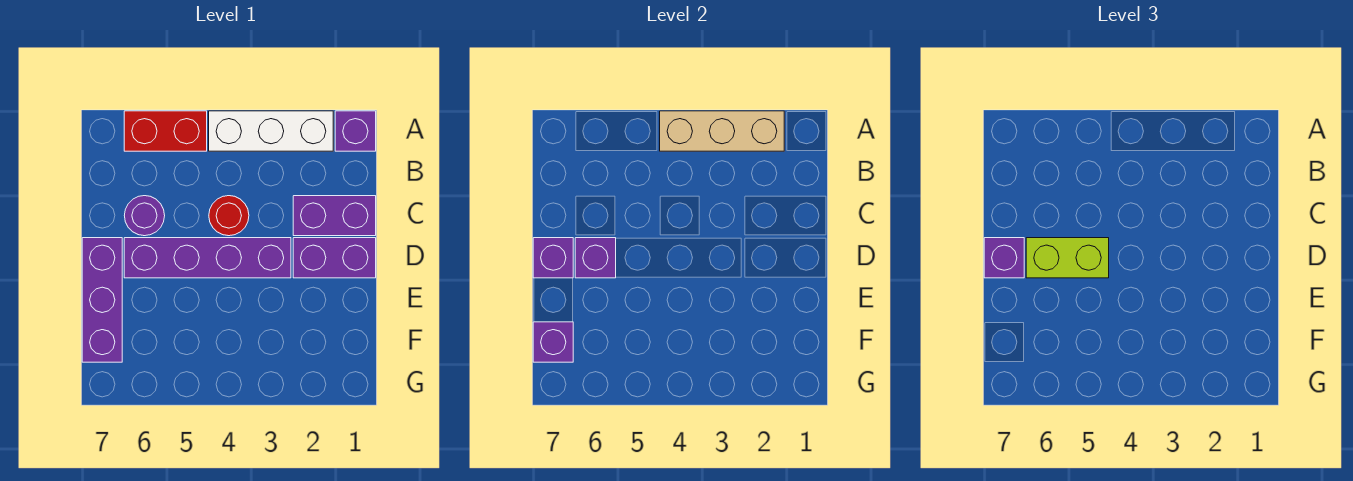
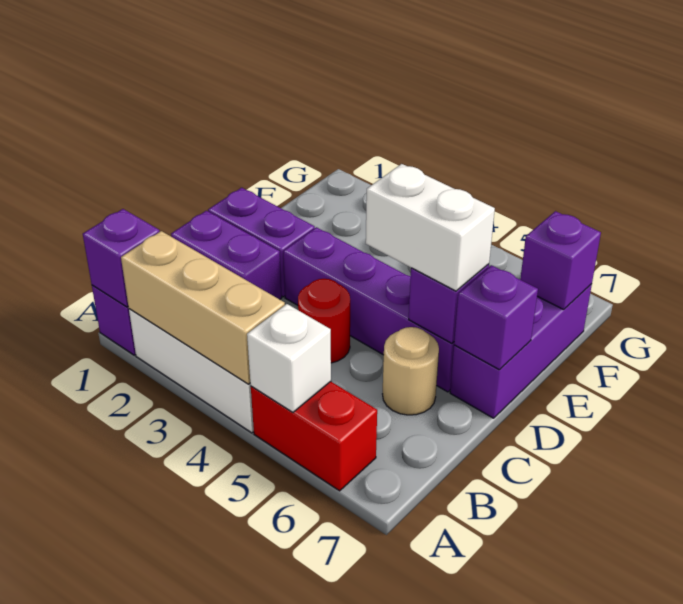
none -> white brick A5 level 2
purple round brick C6 level 1 -> tan round brick C6 level 1
lime brick D5:D6 level 3 -> white brick D5:D6 level 3
purple brick D7 level 3 -> purple brick A1 level 2

